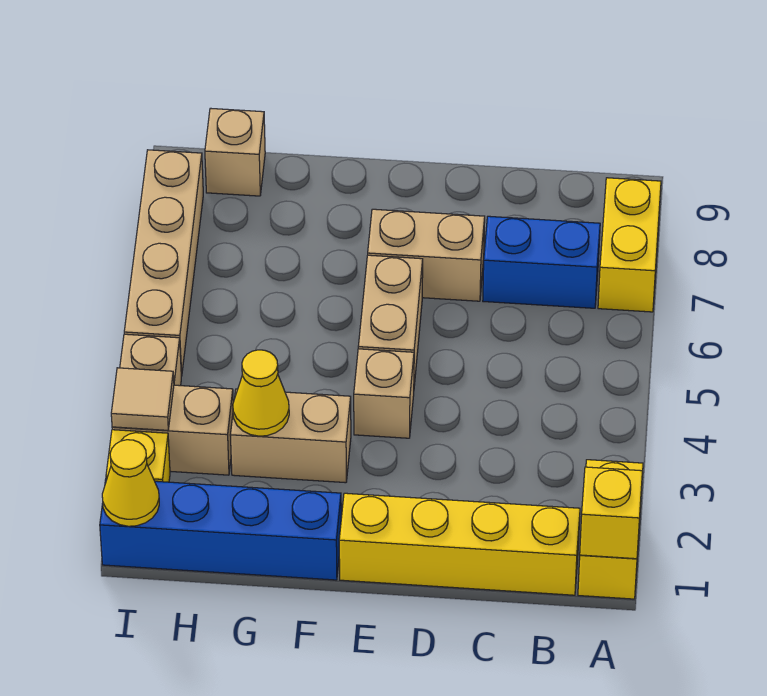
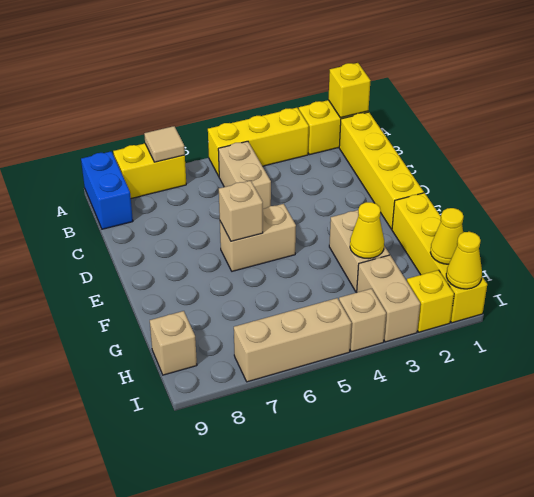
none -> yellow brick A3:A5 level 1
blue brick B7:C7 level 1 -> blue brick A9:B9 level 1
tan brick D7:E7 level 1 -> tan brick B5:C5 level 1
tan brick E4 level 1 -> tan brick E6 level 2
blue brick F1:I1 level 1 -> yellow brick F1:I1 level 1
none -> yellow cone H1 level 2
tan tile I3 level 2 -> tan tile A7 level 2
tan brick I5:I8 level 1 -> tan brick I5:I7 level 1

